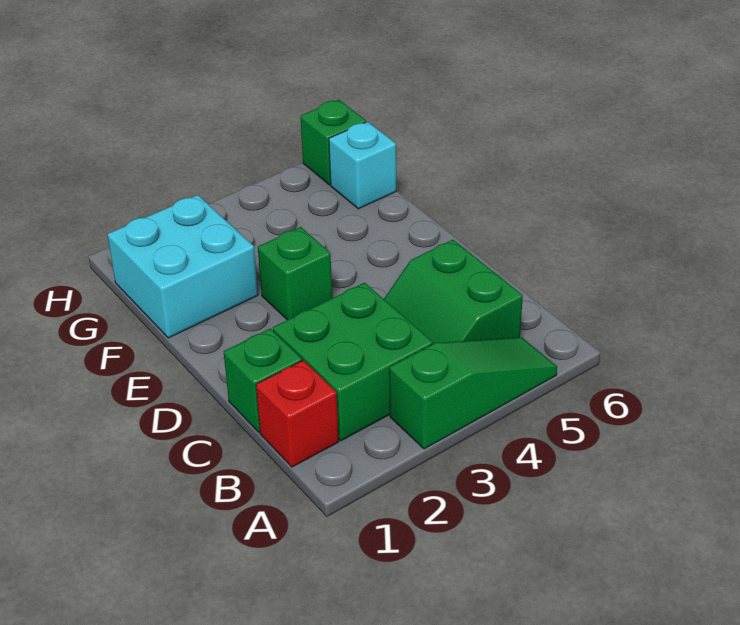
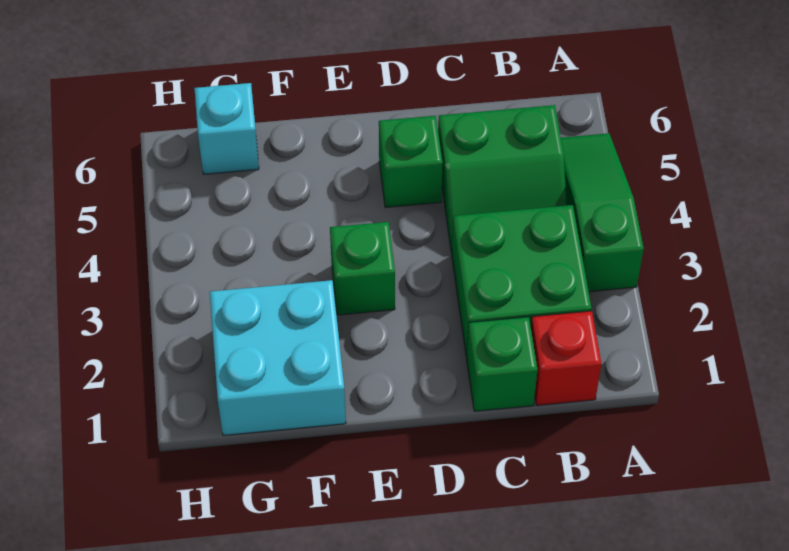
green brick H6 level 1 -> green brick D5 level 1

